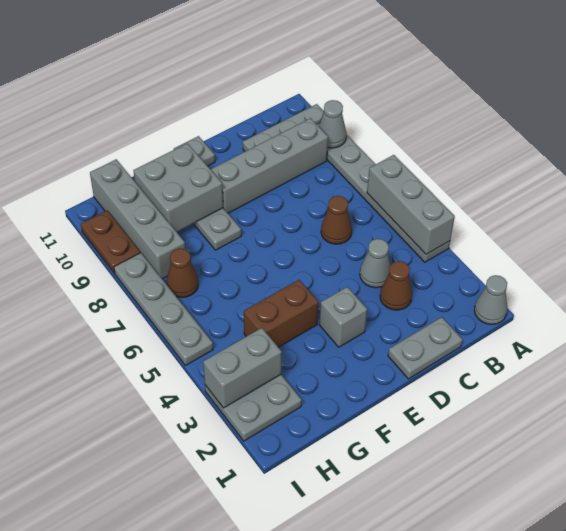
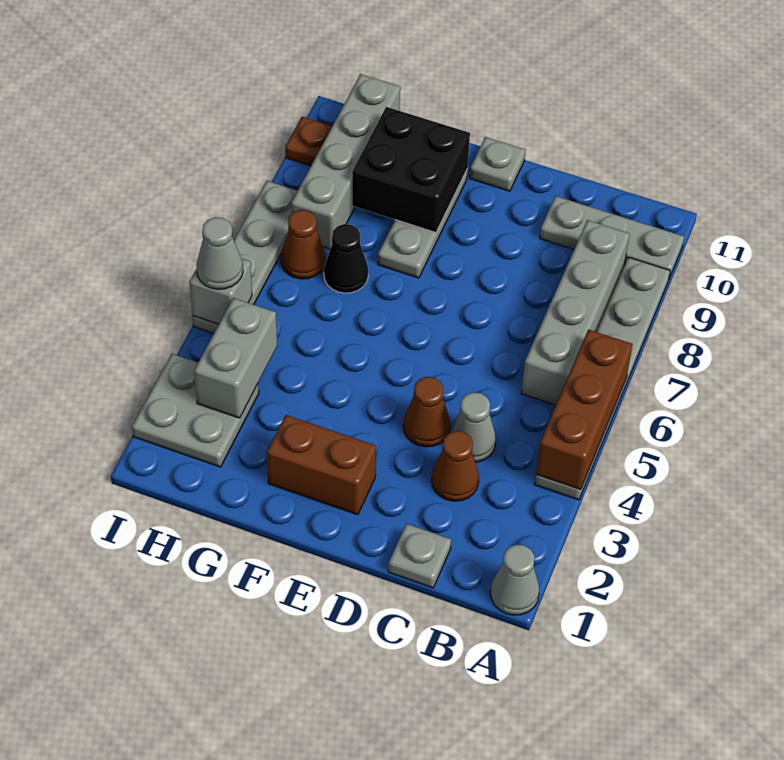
grey brick A4:A6 level 2 -> brown brick A4:A6 level 2
grey cone A9 level 2 -> grey cone I5 level 3
grey brick B9:E9 level 1 -> grey brick B6:B9 level 1
grey plate C1:D1 level 1 -> grey plate C1 level 1
brown cone C6 level 1 -> brown cone D4 level 1
grey brick E3 level 1 -> grey brick I5 level 2
brown brick F4:G4 level 1 -> brown brick E2:F2 level 1
grey brick F9:G10 level 2 -> black brick F9:G10 level 2
none -> black cone G7 level 1
grey brick H3:I3 level 2 -> grey brick H3:H4 level 2
brown plate I9:I10 level 1 -> brown plate I10 level 1

